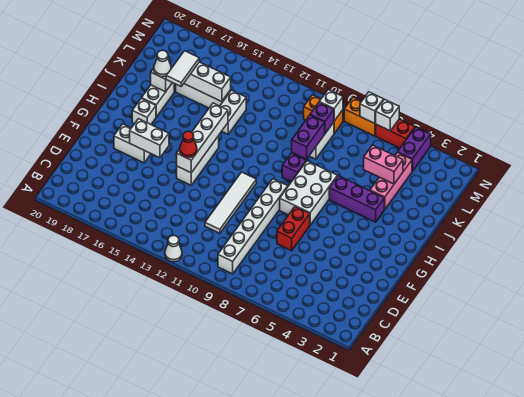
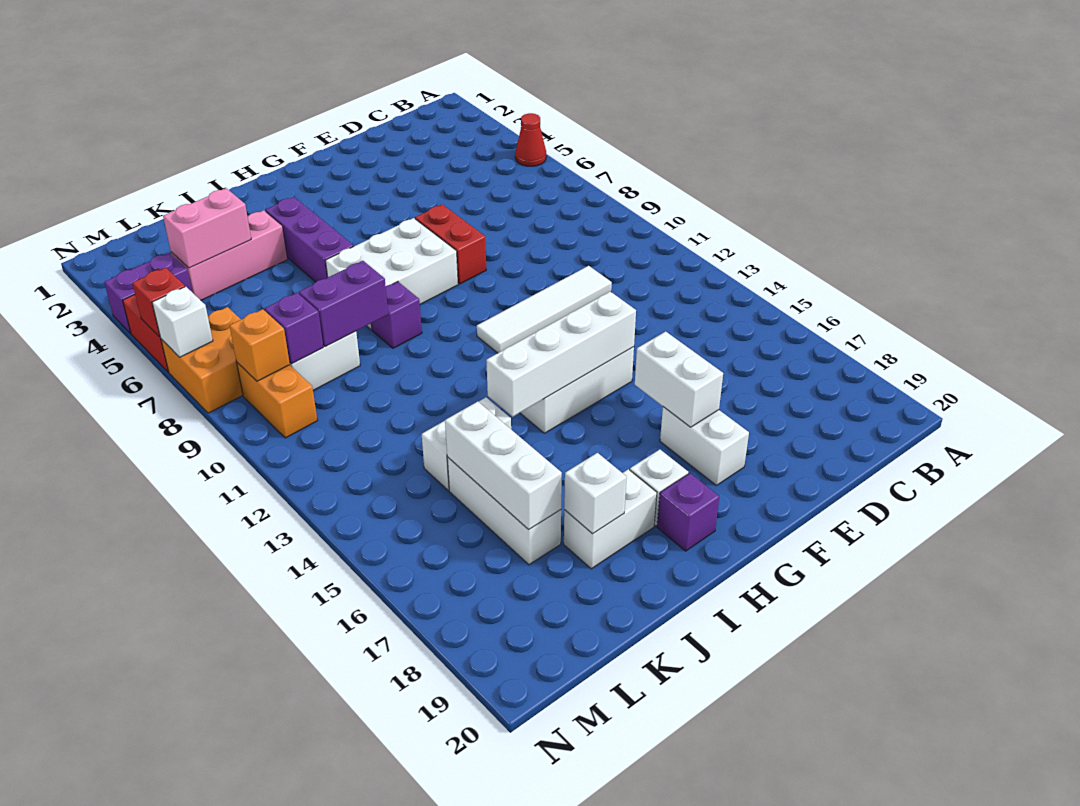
white cone A12 level 1 -> none
white brick B9:G9 level 1 -> none
red brick E7:F7 level 1 -> red brick F7:F8 level 1
red cone F14 level 3 -> red cone A5 level 1
none -> purple brick H19 level 1
white tile J17:K17 level 3 -> none
white cone J18 level 3 -> none
pink brick K4:K5 level 2 -> pink brick K4:L4 level 2
white brick M9 level 2 -> orange brick M9 level 2
white brick N6 level 2 -> red brick N6 level 2
orange brick N7:N8 level 1 -> orange brick M7:N8 level 1

